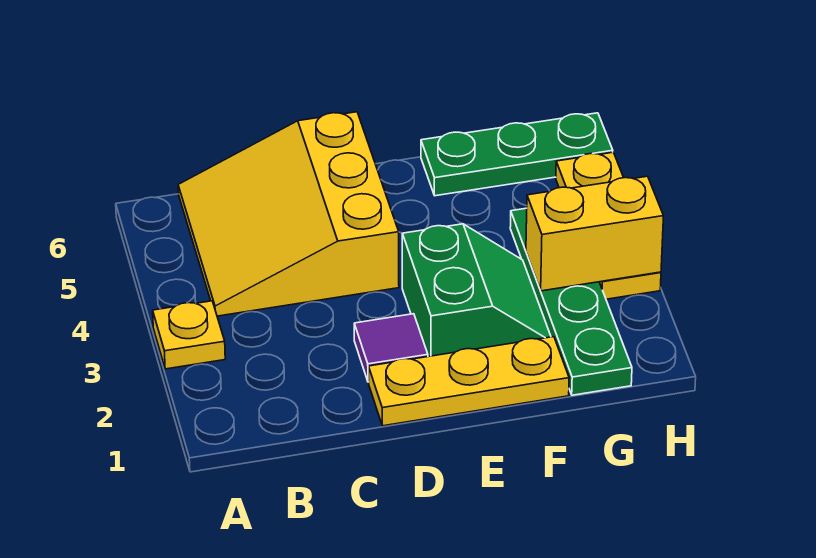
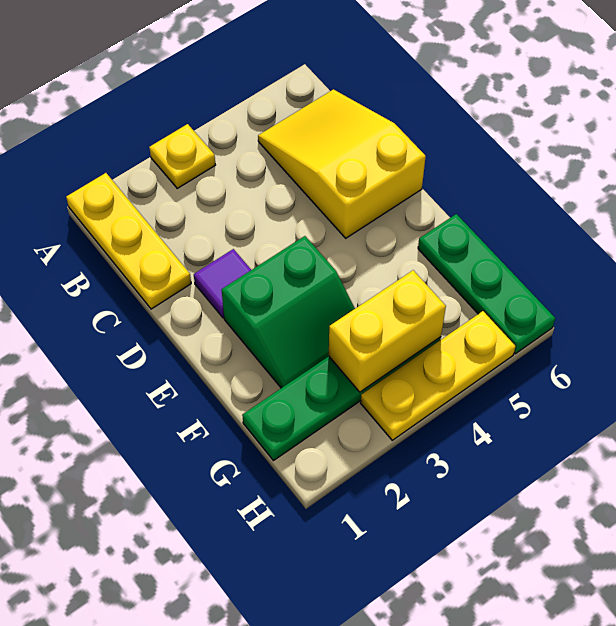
yellow slope B4:D6 level 1 top D -> yellow slope B5:D6 level 1 top D
yellow plate D1:F1 level 1 -> yellow plate A1:C1 level 1
yellow brick G3:H3 level 2 -> yellow brick G3:G4 level 2

